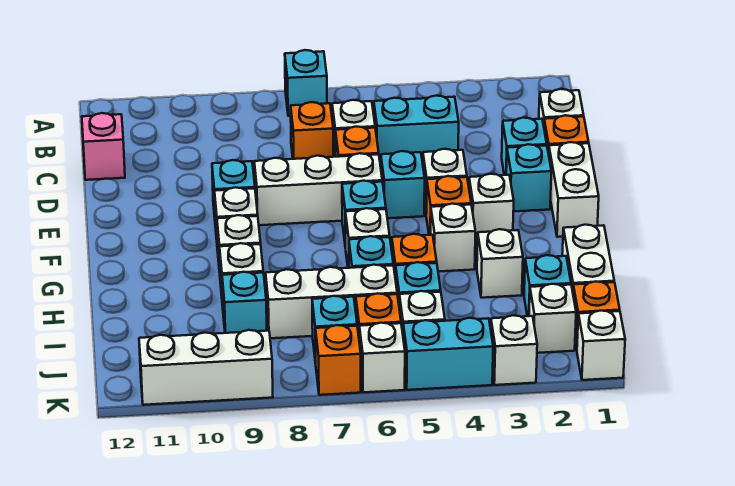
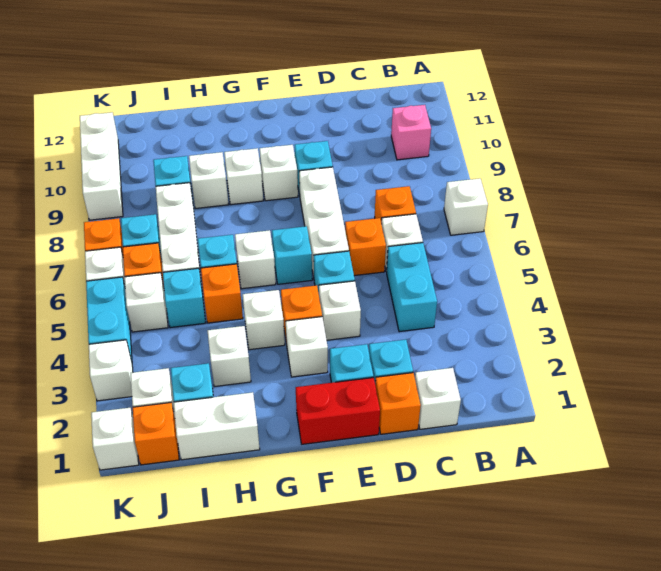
cyan brick A7 level 1 -> white brick A7 level 1
pink brick C12 level 1 -> pink brick B10 level 1
white brick E1:F1 level 1 -> red brick E1:F1 level 1

